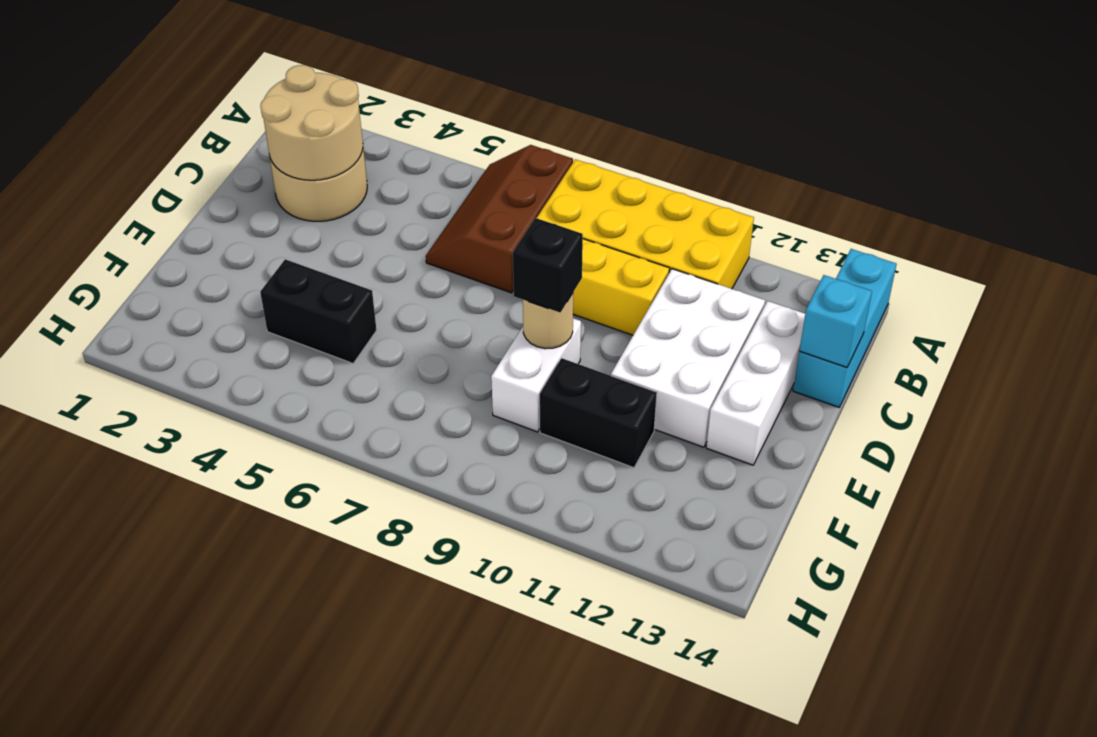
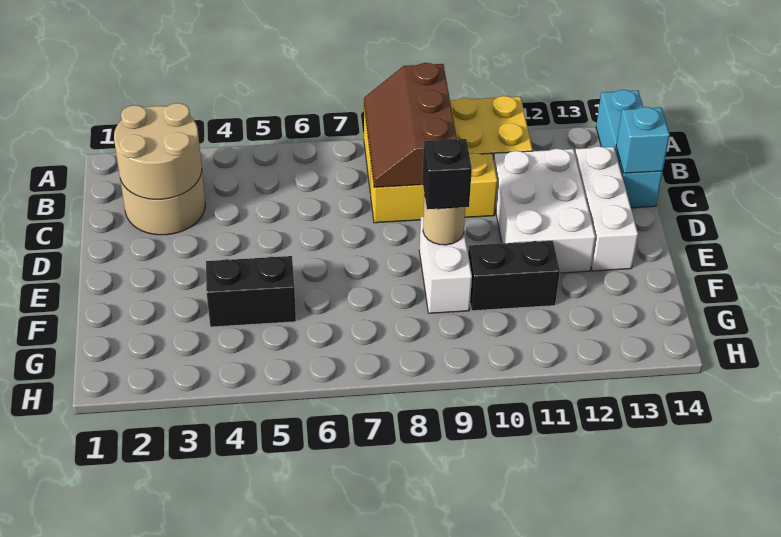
brown slope A6:C7 level 1 top 7 -> brown slope A8:C9 level 2 top 9

